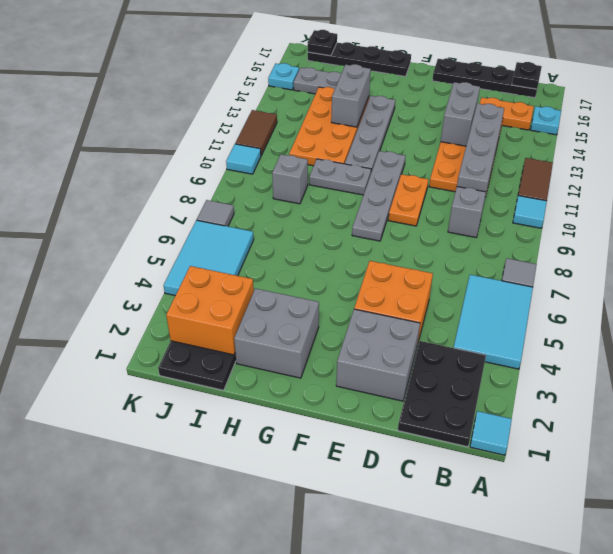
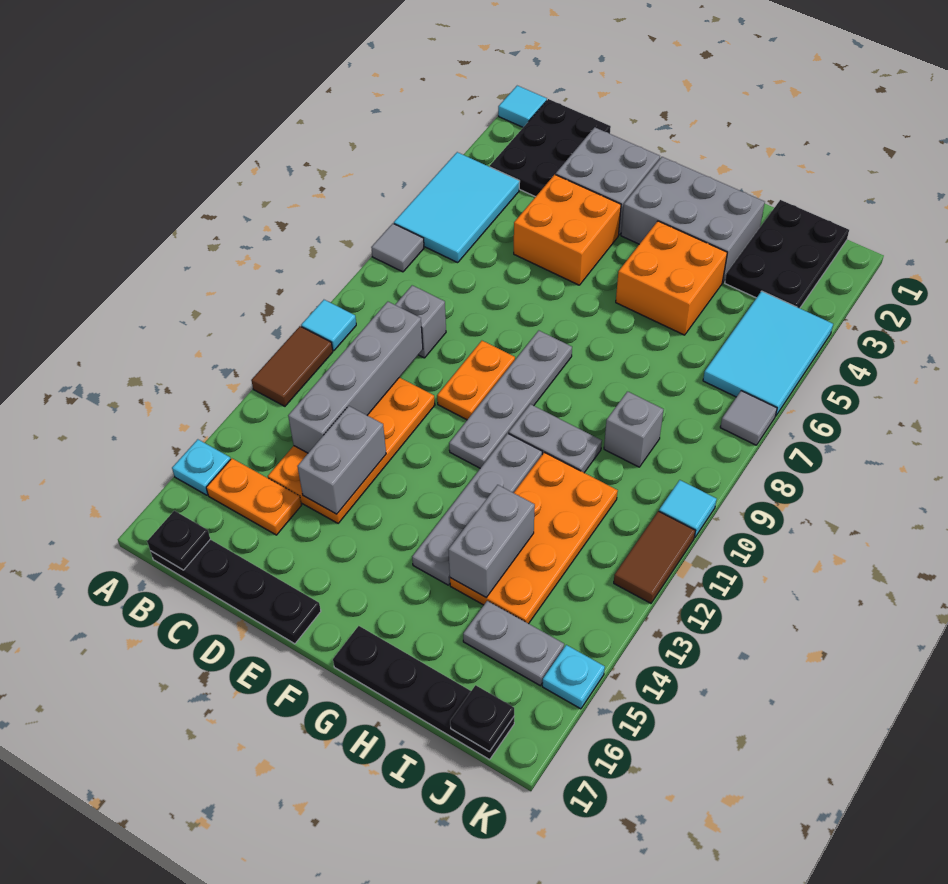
grey brick G2:H3 level 1 -> grey brick F2:H3 level 1
orange brick I2:J3 level 2 -> orange brick G4:H5 level 1

